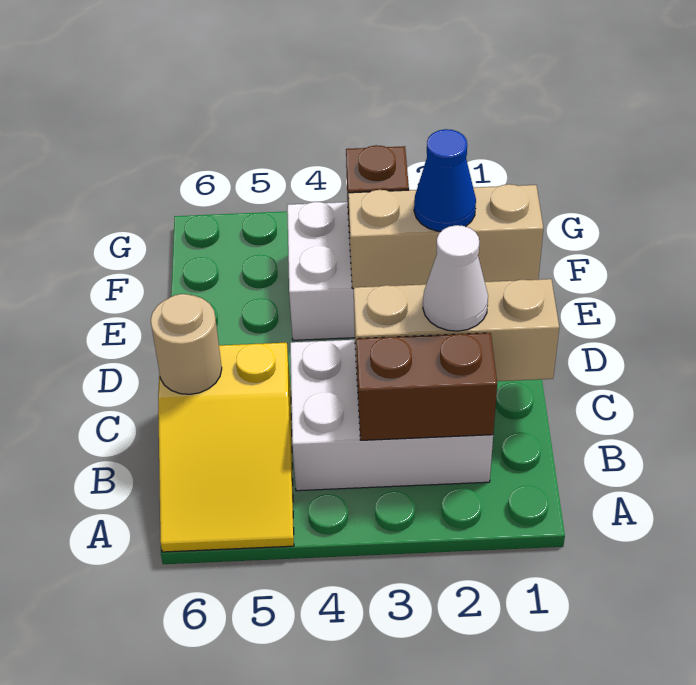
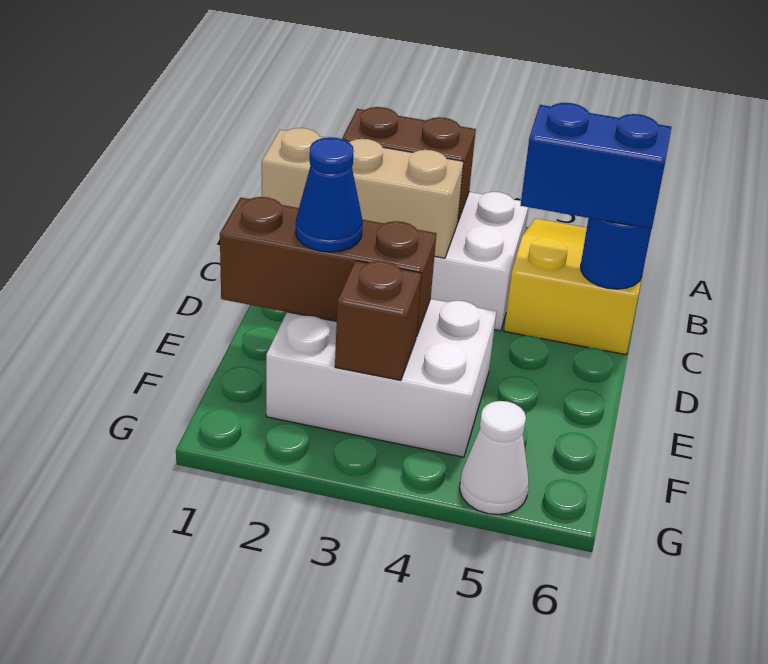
white cone C2 level 3 -> white cone G5 level 1
none -> blue brick C5:C6 level 3
tan round brick C6 level 2 -> blue round brick C6 level 2
tan brick E1:E3 level 2 -> brown brick E1:E3 level 2

